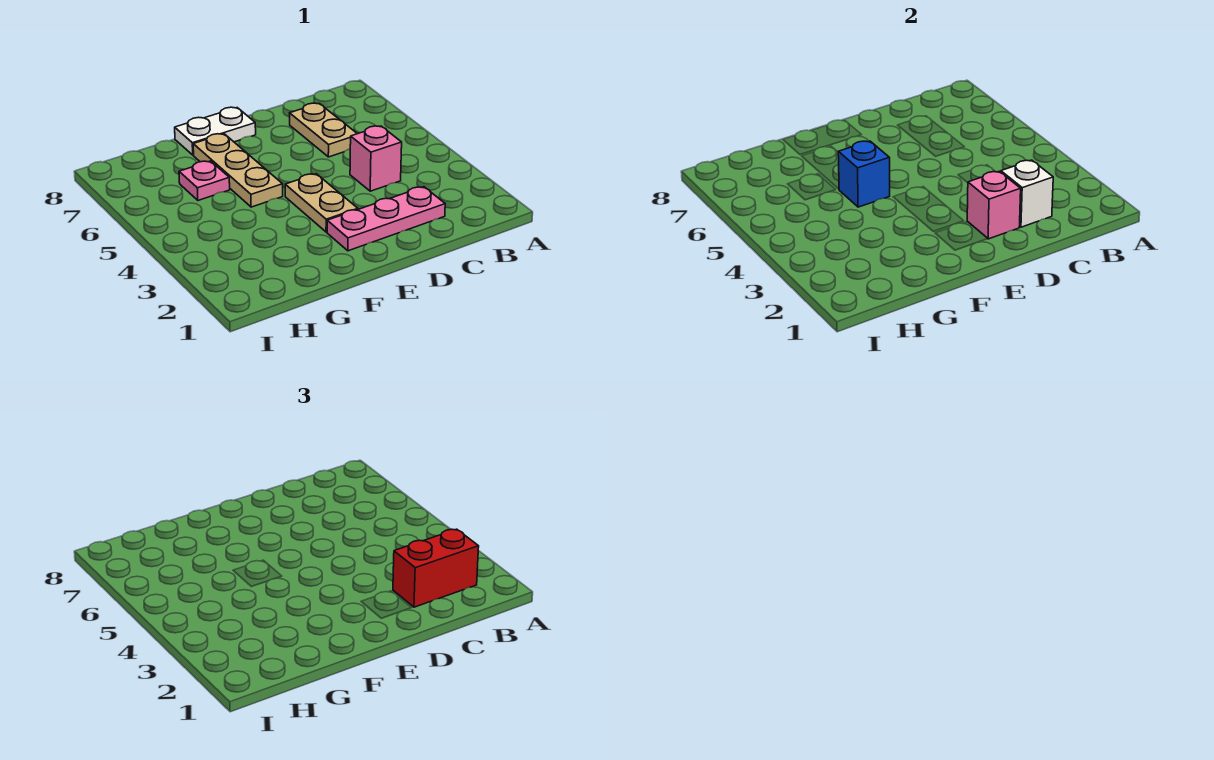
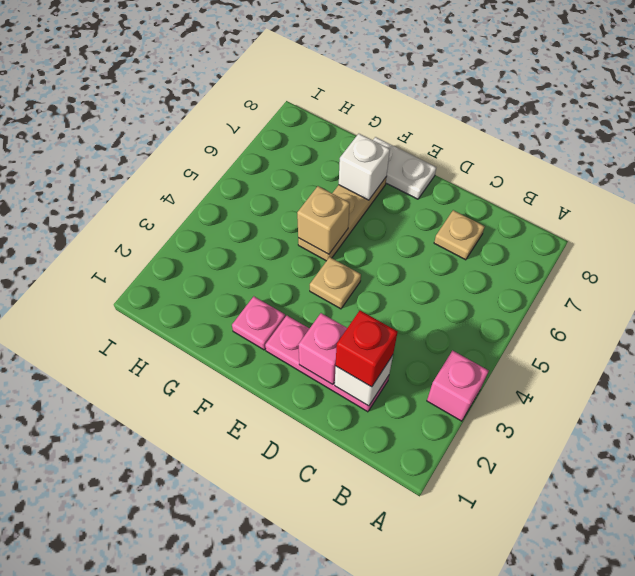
red brick B2:C2 level 3 -> red brick C2 level 3
pink brick C4 level 1 -> pink brick A3 level 1
tan plate C6:C7 level 1 -> tan plate C7 level 1
tan plate E3:E4 level 1 -> tan plate E4 level 1
blue brick F5 level 2 -> tan brick F5 level 2
none -> white brick F7 level 2
pink plate G6 level 1 -> pink plate F2 level 1

